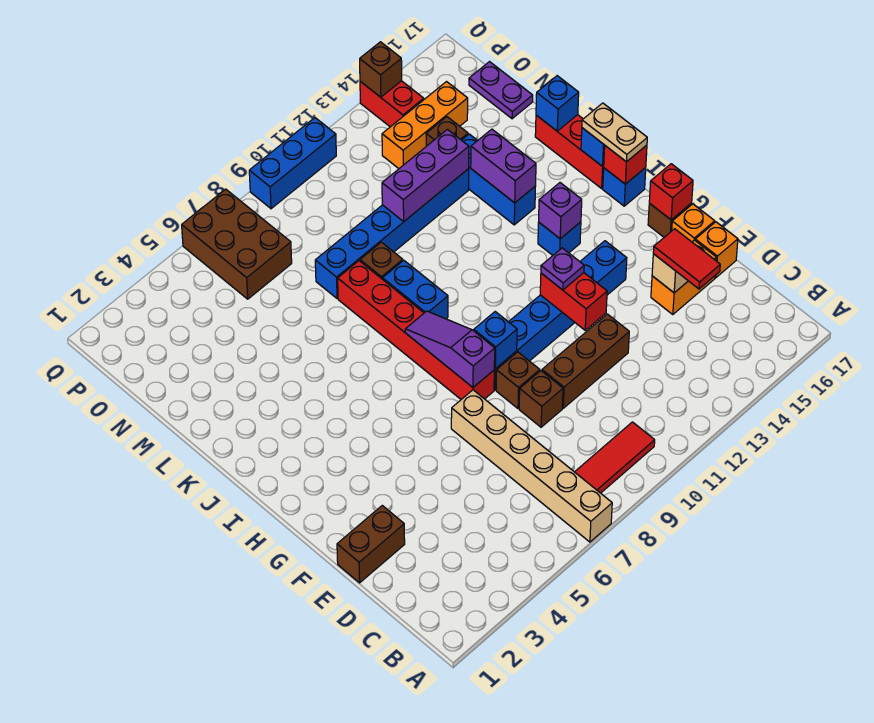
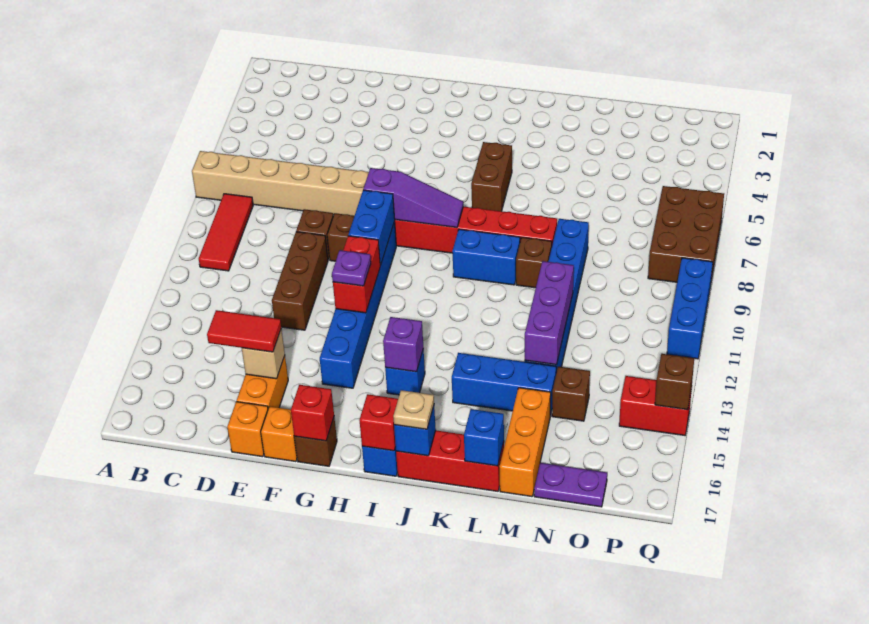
brown brick E1:E2 level 1 -> brown brick J5:J6 level 1
red brick F12:G12 level 2 -> red brick G11:G12 level 2
blue brick G9 level 2 -> blue brick G9:G10 level 2
tan plate I17:J17 level 3 -> tan plate J17 level 3
purple brick K14:L14 level 2 -> none
brown brick O6:Q7 level 1 -> brown brick P6:Q8 level 1
orange brick O13:O15 level 1 -> orange brick M15:M17 level 1

